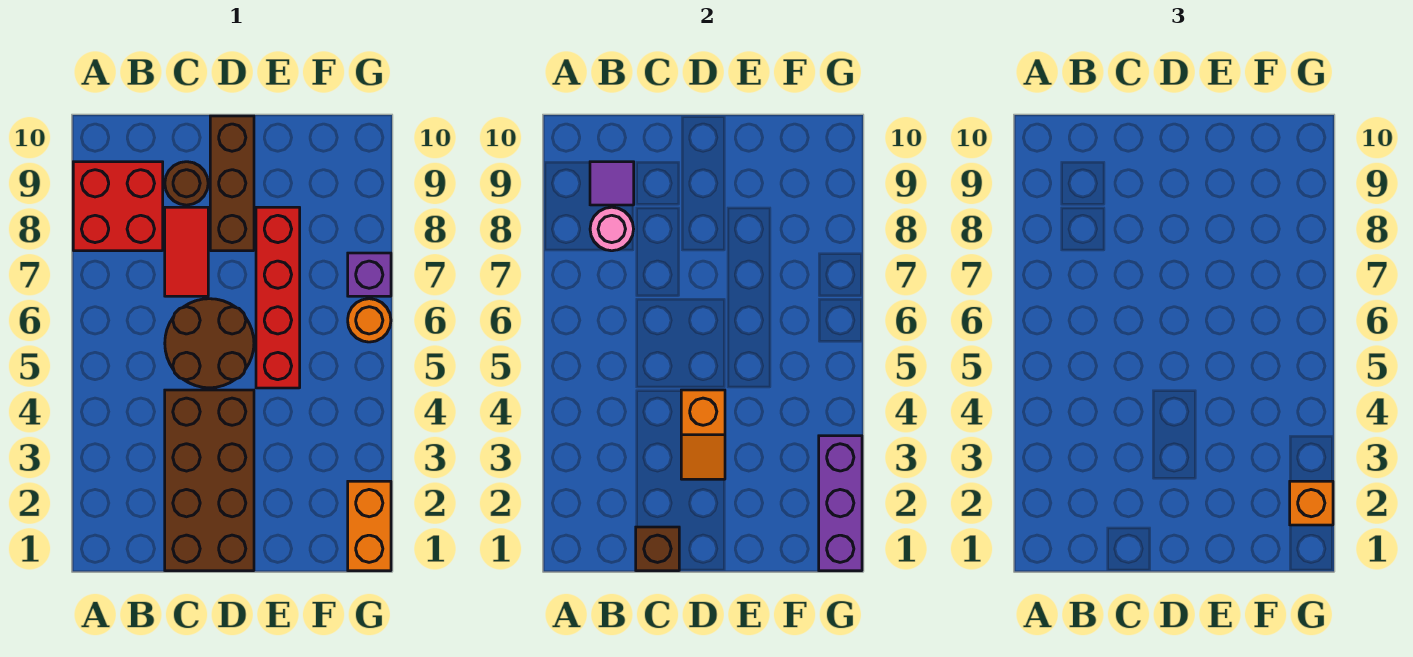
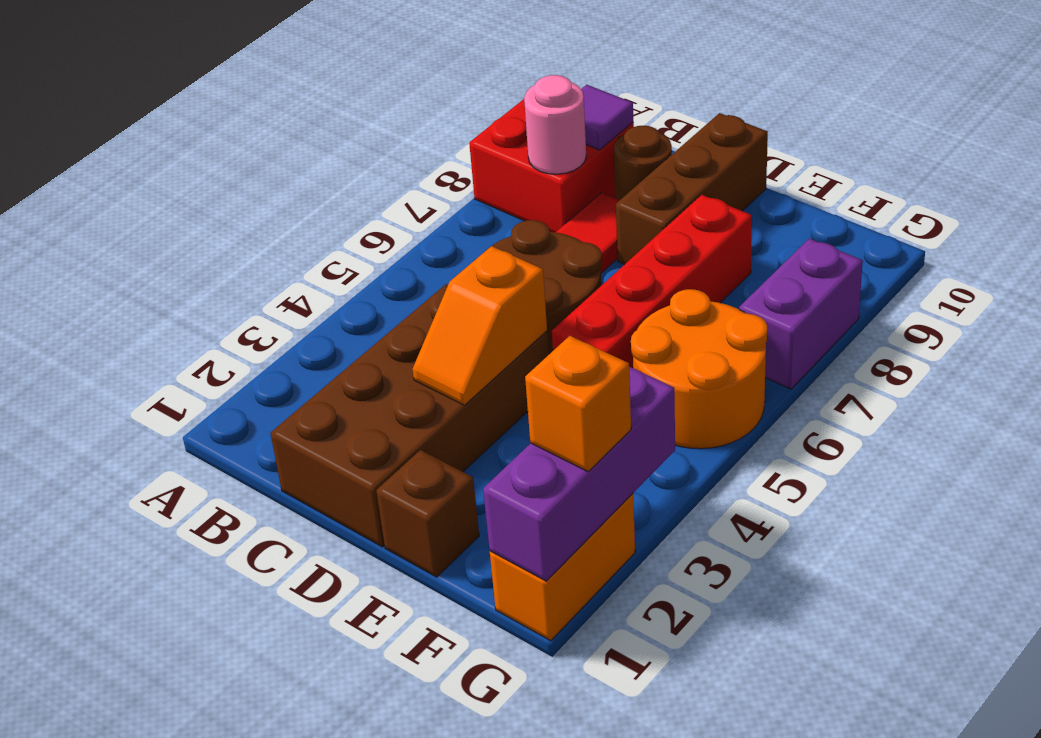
brown brick C1 level 2 -> brown brick E1 level 1
orange round brick G6 level 1 -> orange round brick F5:G6 level 1
purple brick G7 level 1 -> purple brick G7:G8 level 1

